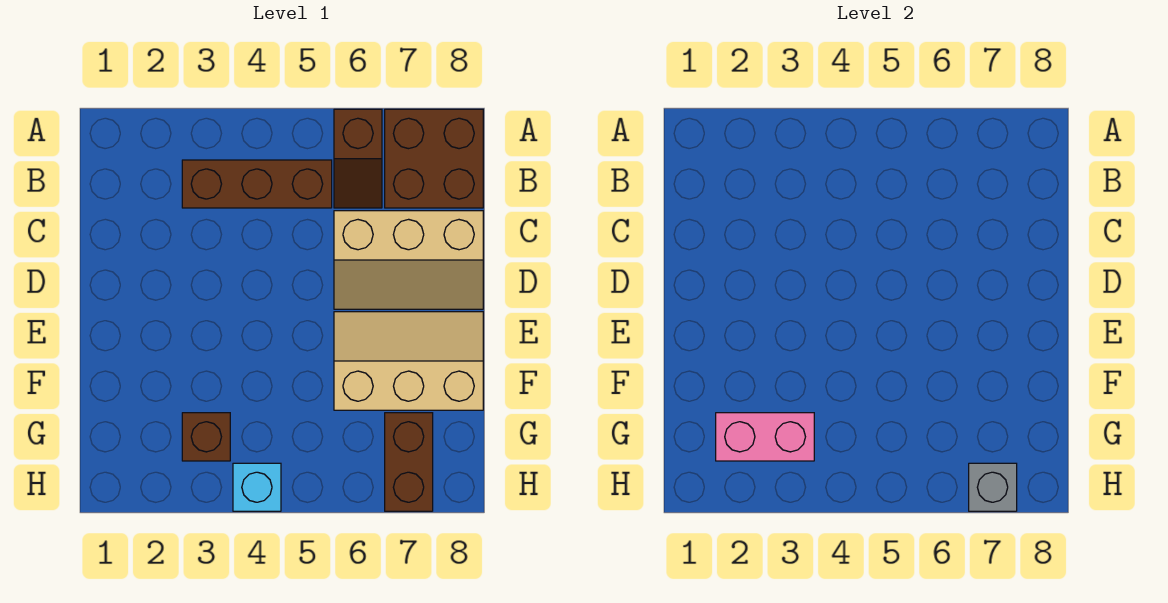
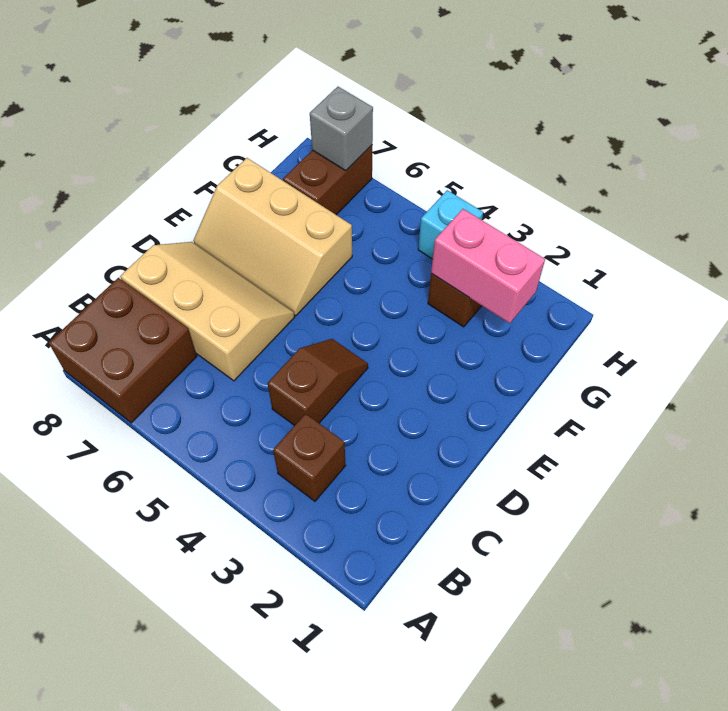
brown slope A6:B6 level 1 top A -> brown slope C4:D4 level 1 top C
brown brick B3:B5 level 1 -> brown brick B3 level 1

